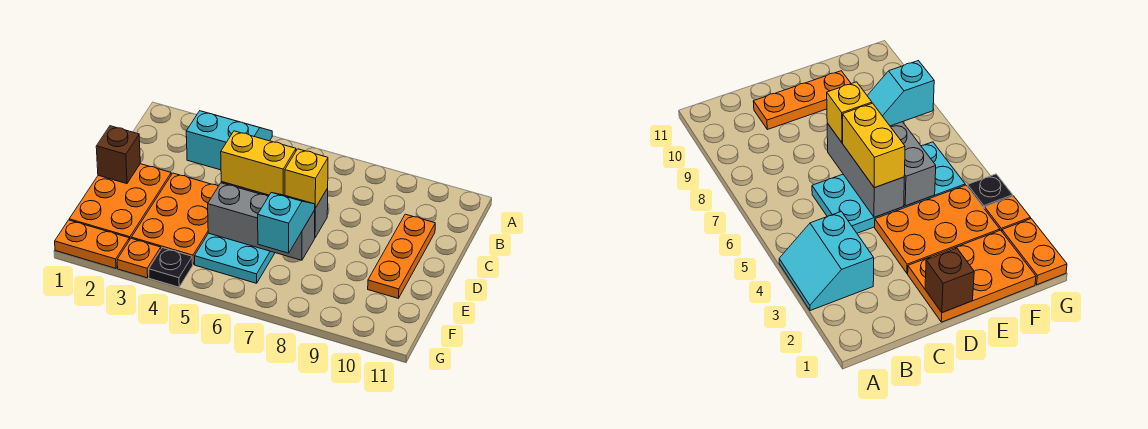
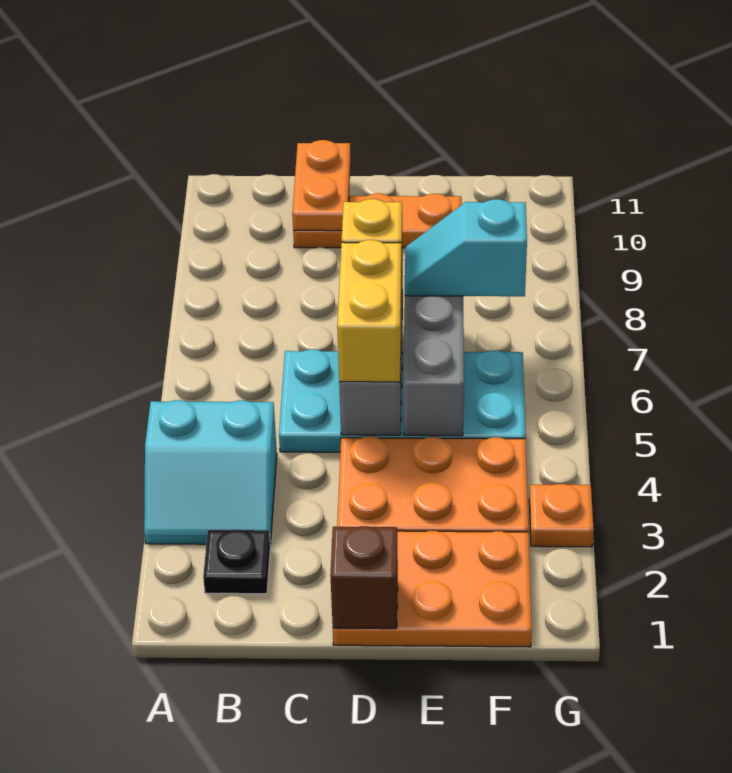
cyan slope A3:B4 level 1 top B -> cyan slope A3:B4 level 1 top 4
orange plate G1:G2 level 1 -> orange plate C10:C11 level 2
black plate G4 level 1 -> black plate B2 level 1

